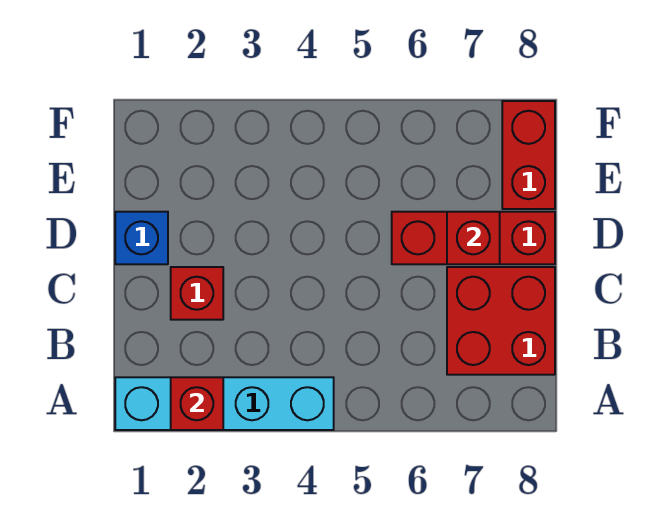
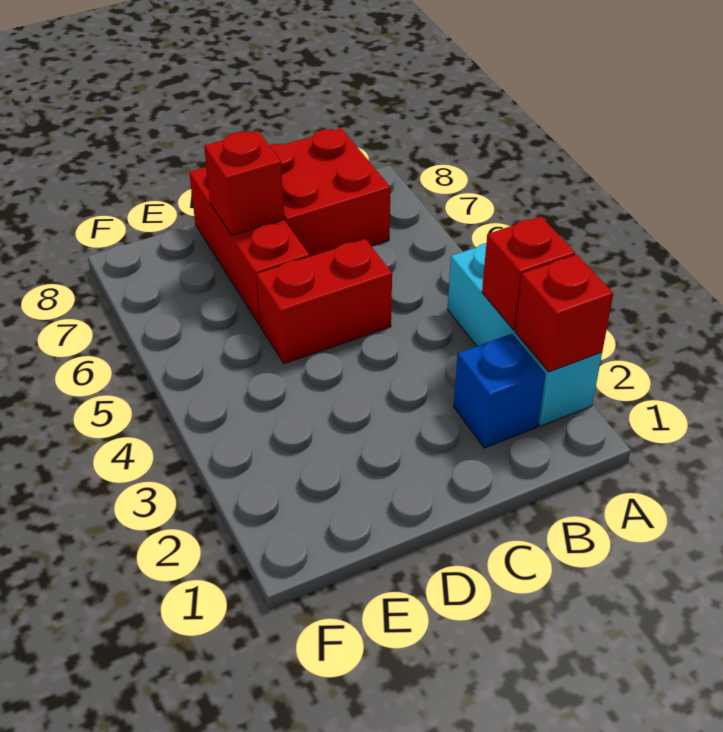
cyan brick A1:A4 level 1 -> cyan brick A2:A4 level 1
red brick C2 level 1 -> red brick A3 level 2
blue brick D1 level 1 -> blue brick B2 level 1
red brick E8:F8 level 1 -> red brick C5:D5 level 1

